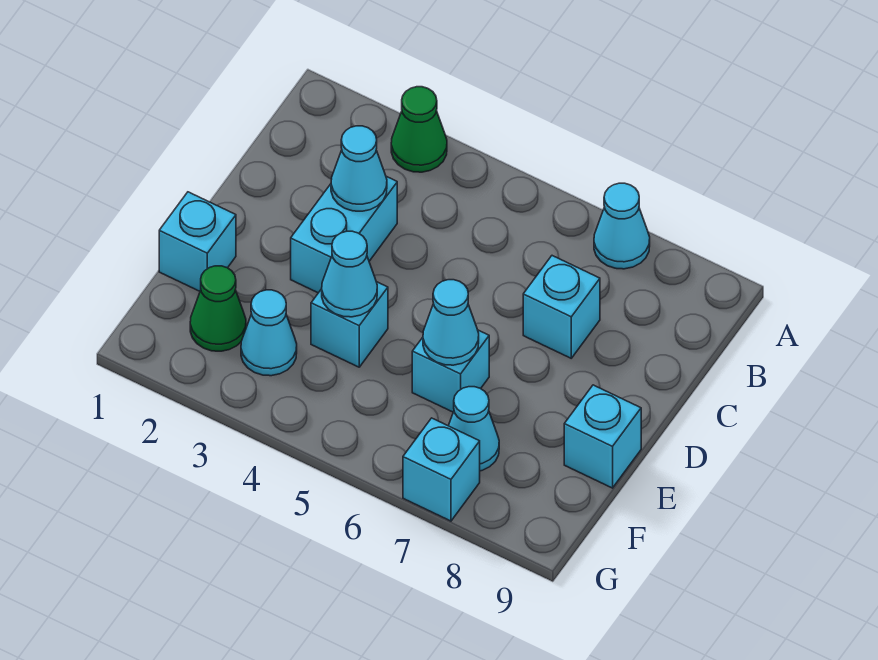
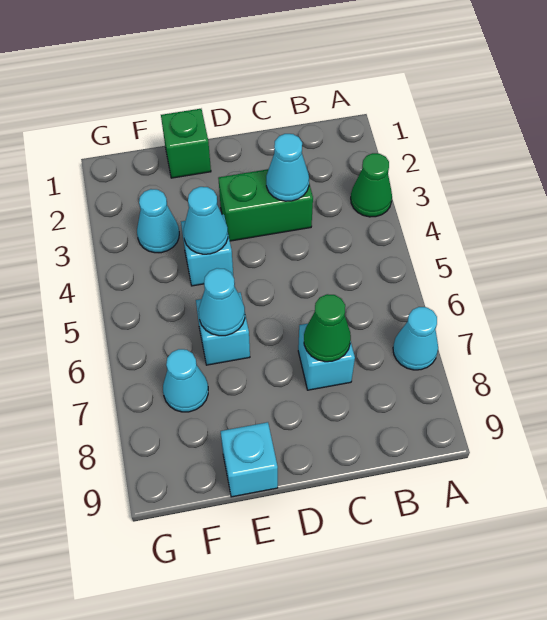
cyan brick C3:D3 level 1 -> green brick C3:D3 level 1
cyan brick E1 level 1 -> green brick E1 level 1
green cone F2 level 1 -> green cone C7 level 2
cyan brick G7 level 1 -> none

